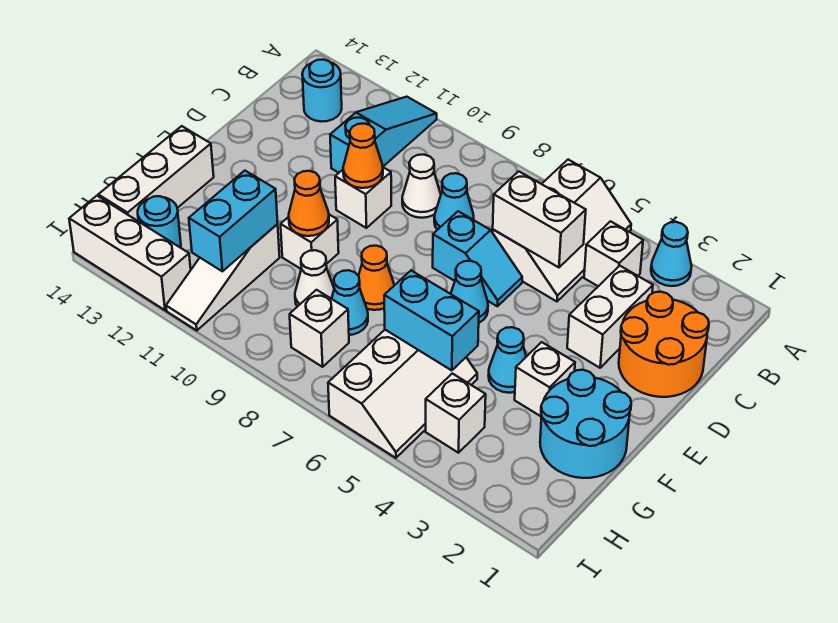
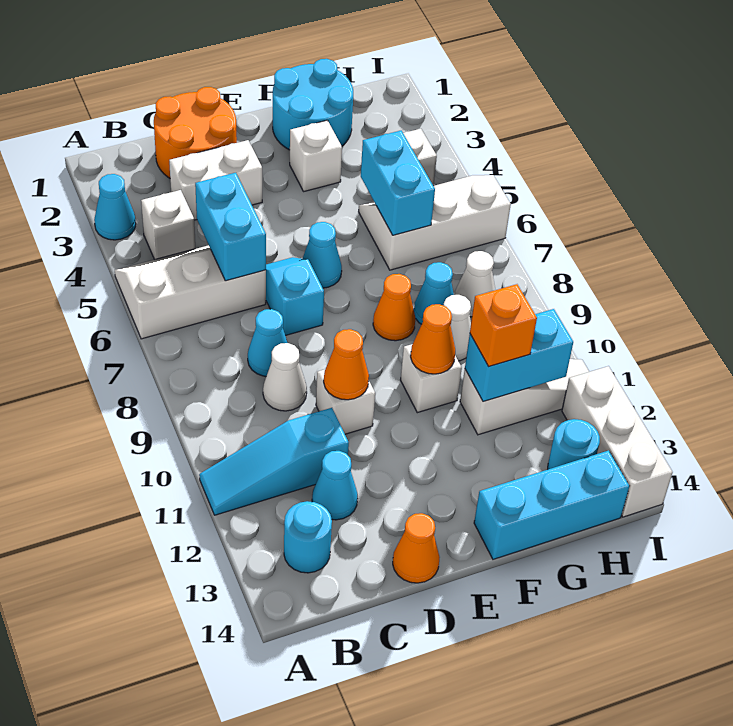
white brick C5:C6 level 2 -> cyan brick C5:C6 level 2
none -> orange cone D14 level 1
cyan cone F4 level 1 -> cyan cone C12 level 1
white brick F14:H14 level 1 -> cyan brick F14:H14 level 1
none -> orange brick G11 level 3
white brick H8 level 1 -> white cone H8 level 1

